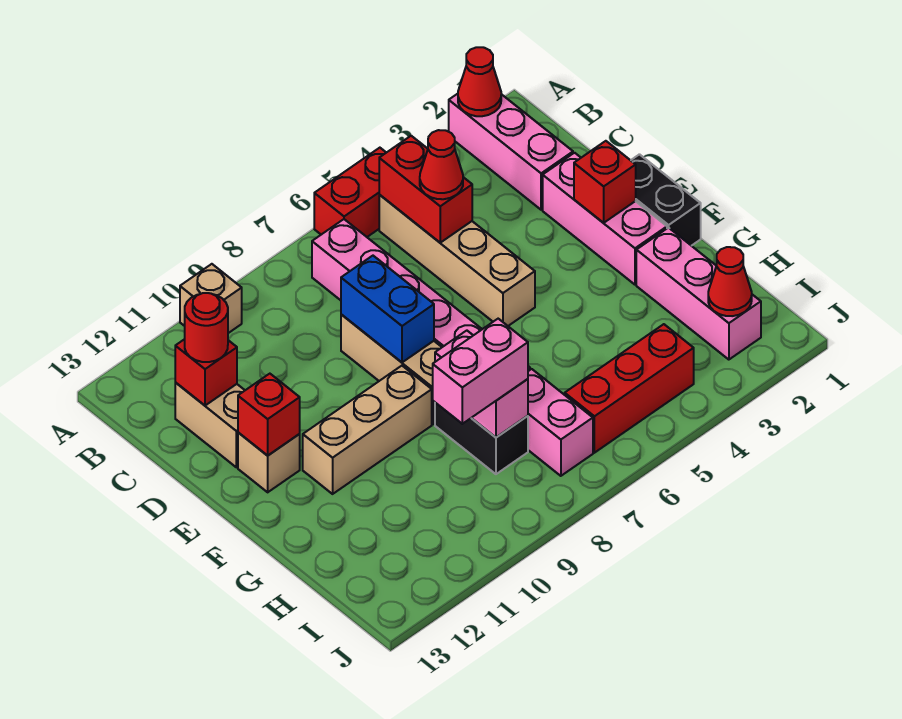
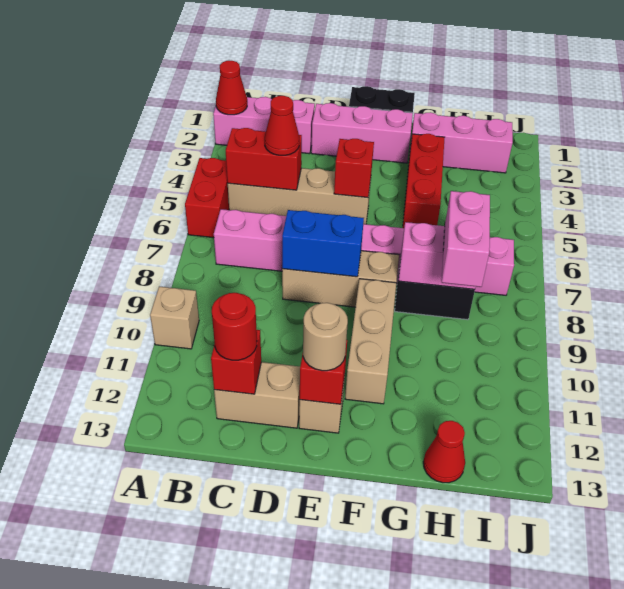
red brick E2 level 2 -> red brick E5 level 2
none -> tan round brick E12 level 3
red cone I2 level 2 -> red cone H13 level 1
red brick I4:I6 level 1 -> red brick G3:G5 level 1

